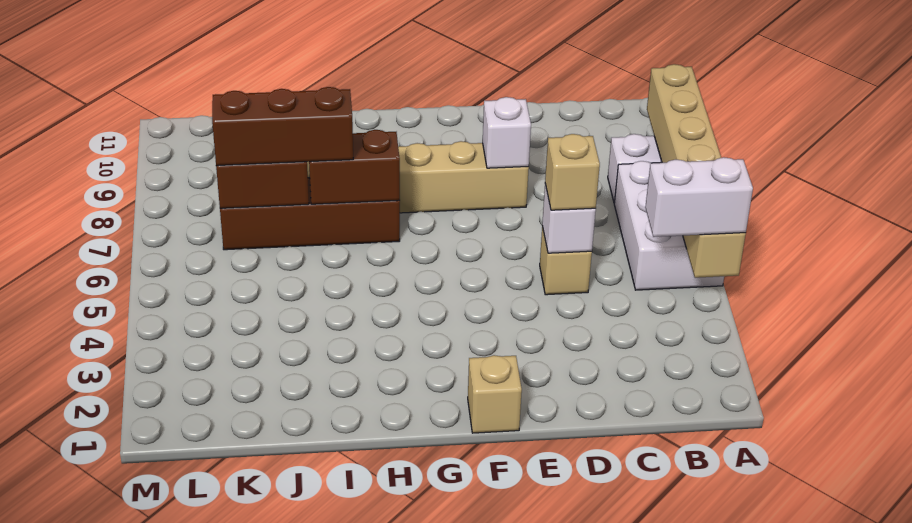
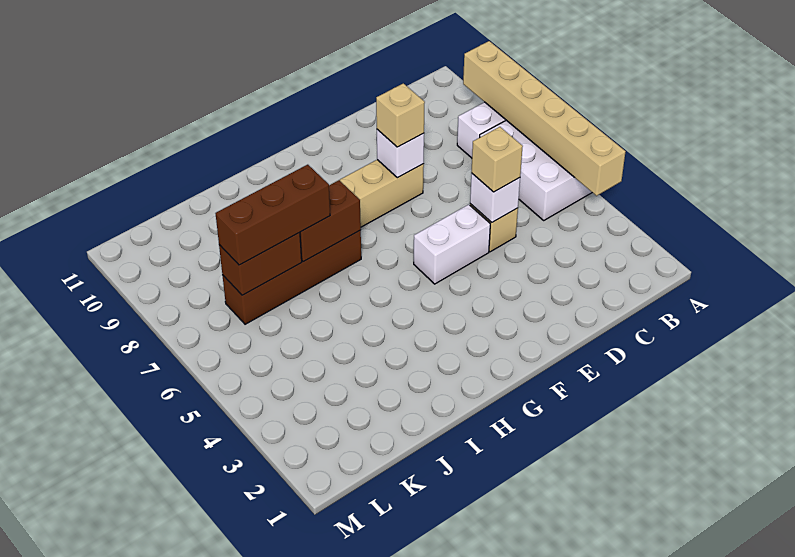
white brick A4:B4 level 3 -> white brick E5:F5 level 1
tan brick F1 level 1 -> tan brick E8 level 3

